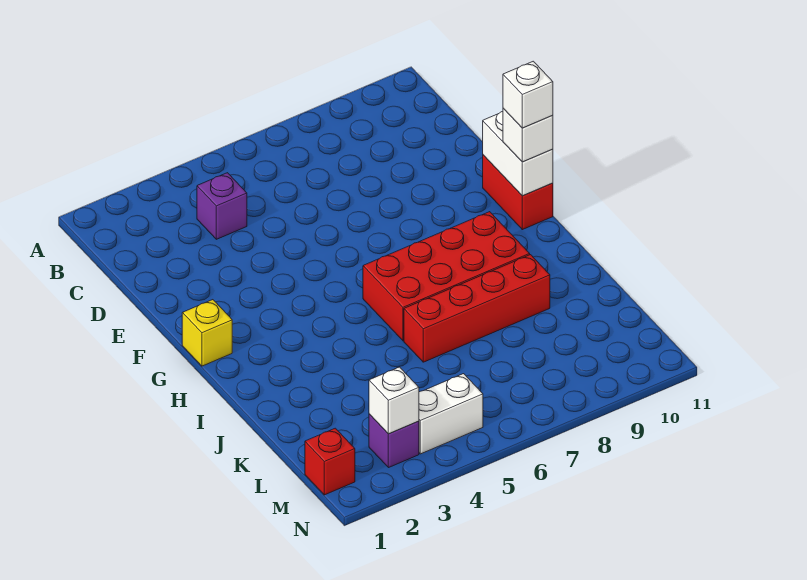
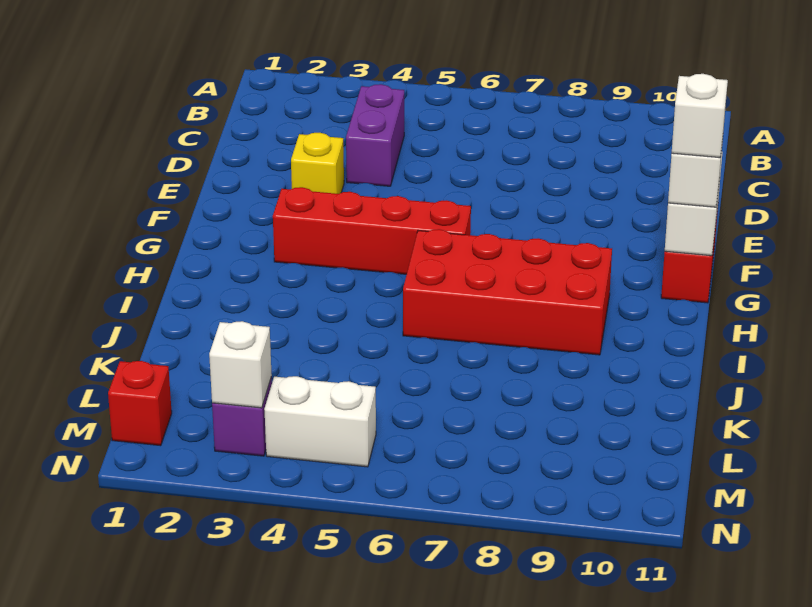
purple brick C4 level 1 -> purple brick C4:D4 level 1
yellow brick G1 level 1 -> yellow brick E3 level 1
red brick J6:J9 level 1 -> red brick G3:G6 level 1

